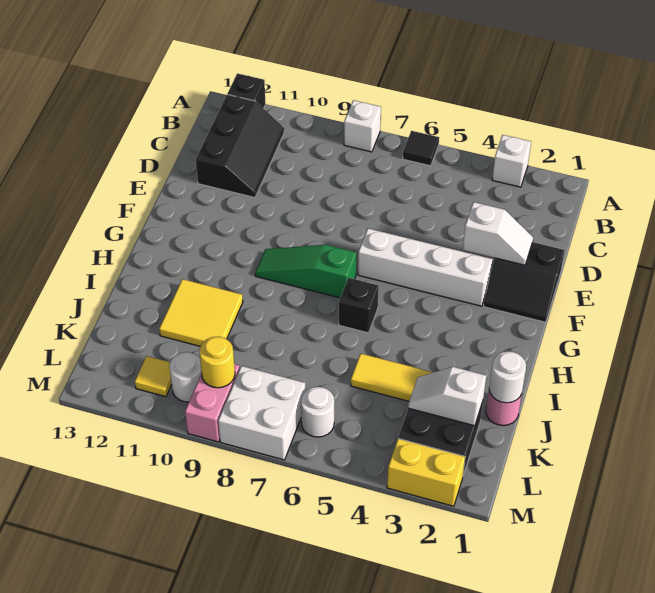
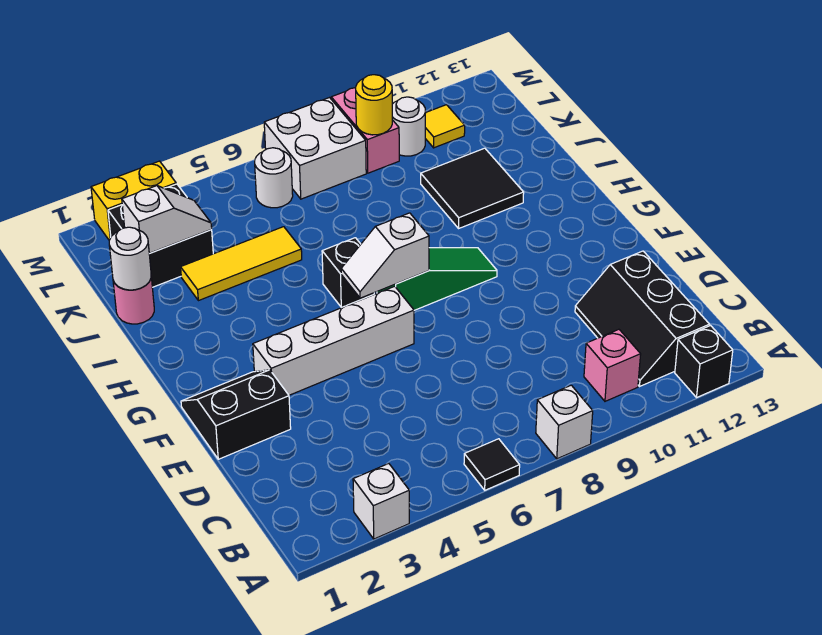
none -> pink brick B10 level 1
white slope E2:E3 level 2 top 3 -> white slope G6:G7 level 2 top 7
yellow tile I10:J11 level 1 -> black tile I10:J11 level 1

